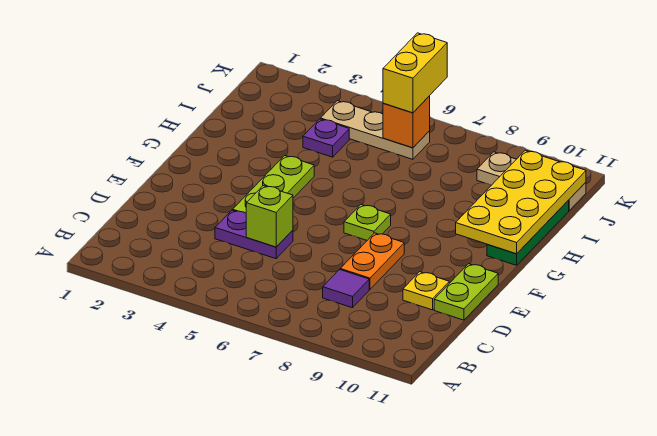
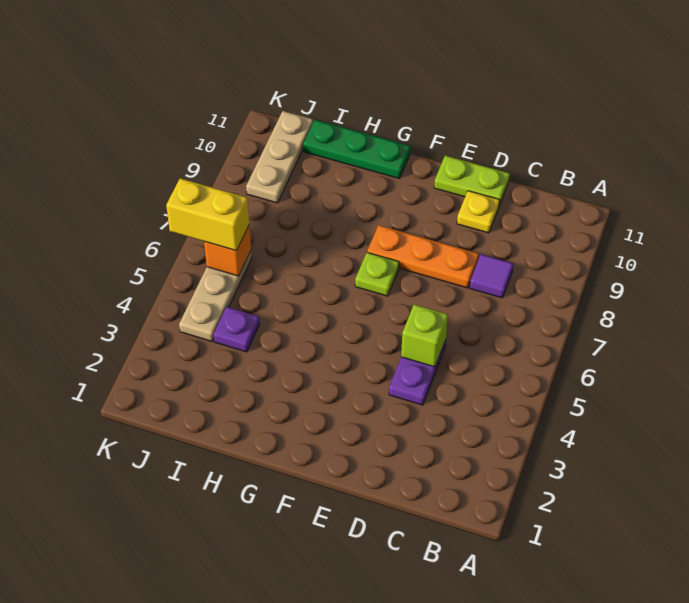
orange plate D8:E8 level 1 -> orange plate D8:F8 level 1
lime plate E4:G4 level 1 -> none
yellow plate G10:J11 level 2 -> none

